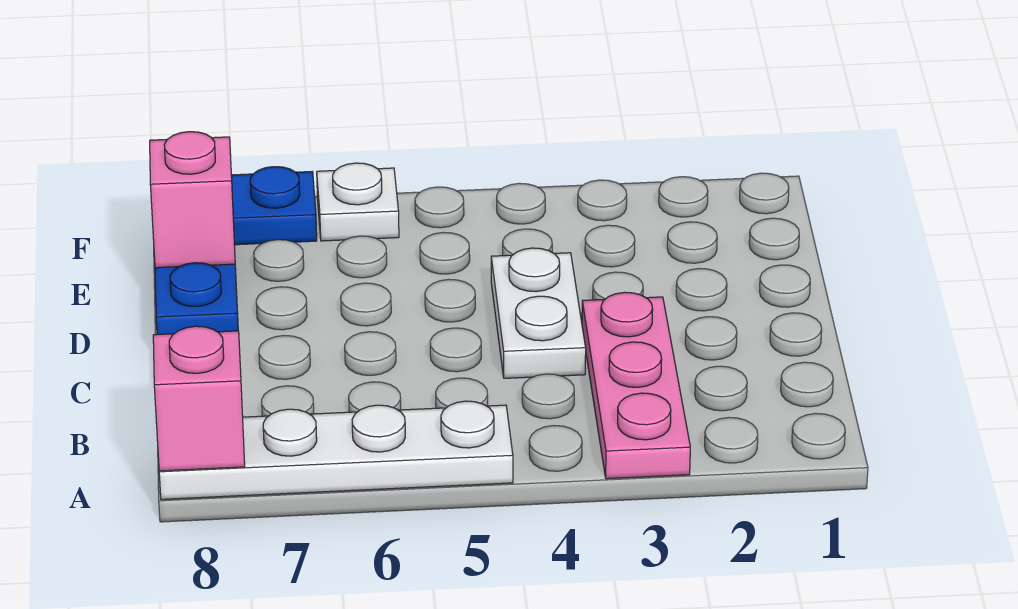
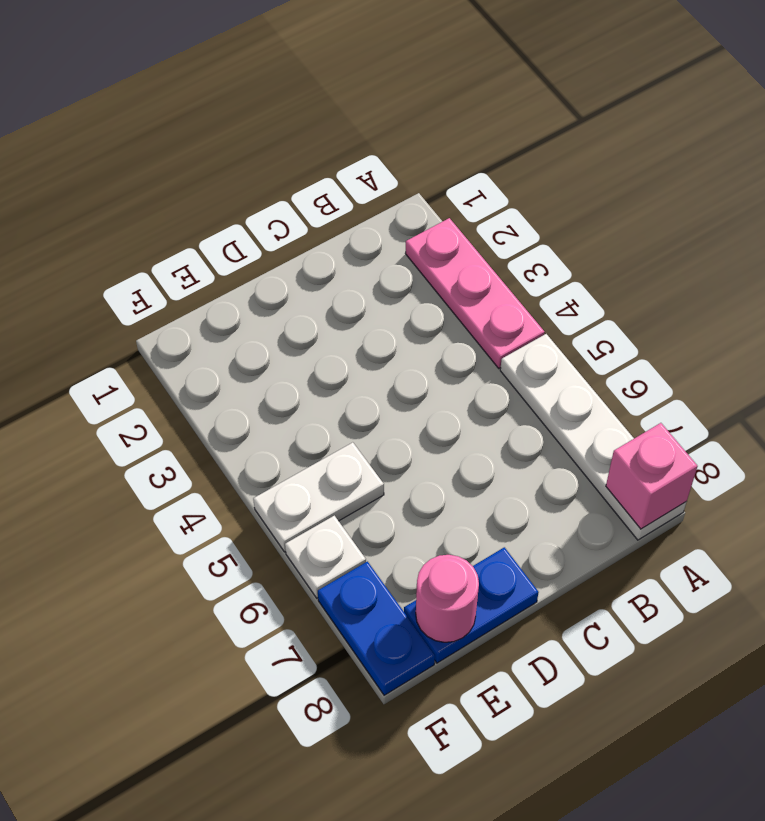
pink plate A3:C3 level 1 -> pink plate A2:A4 level 1
white plate C4:D4 level 1 -> white plate E5:F5 level 1
pink brick E8 level 2 -> pink round brick E8 level 2

